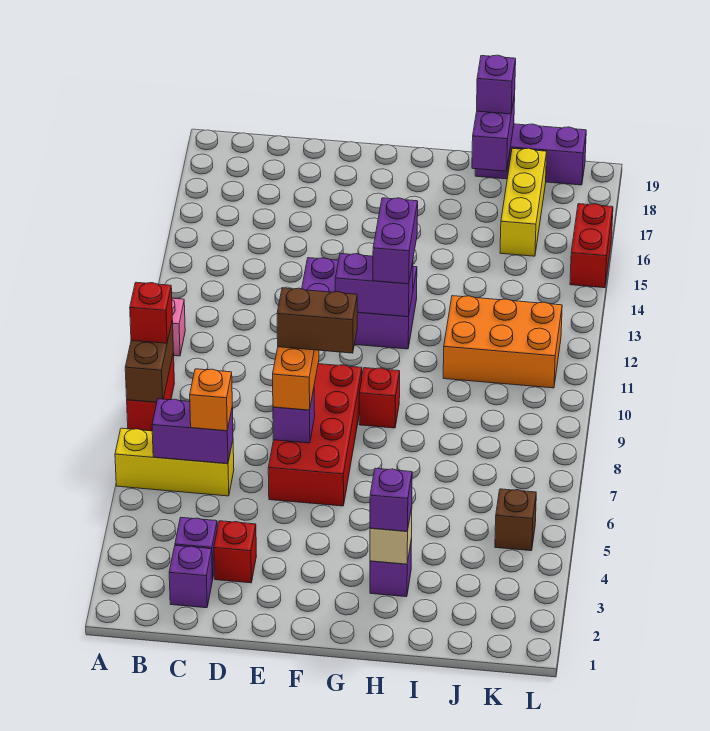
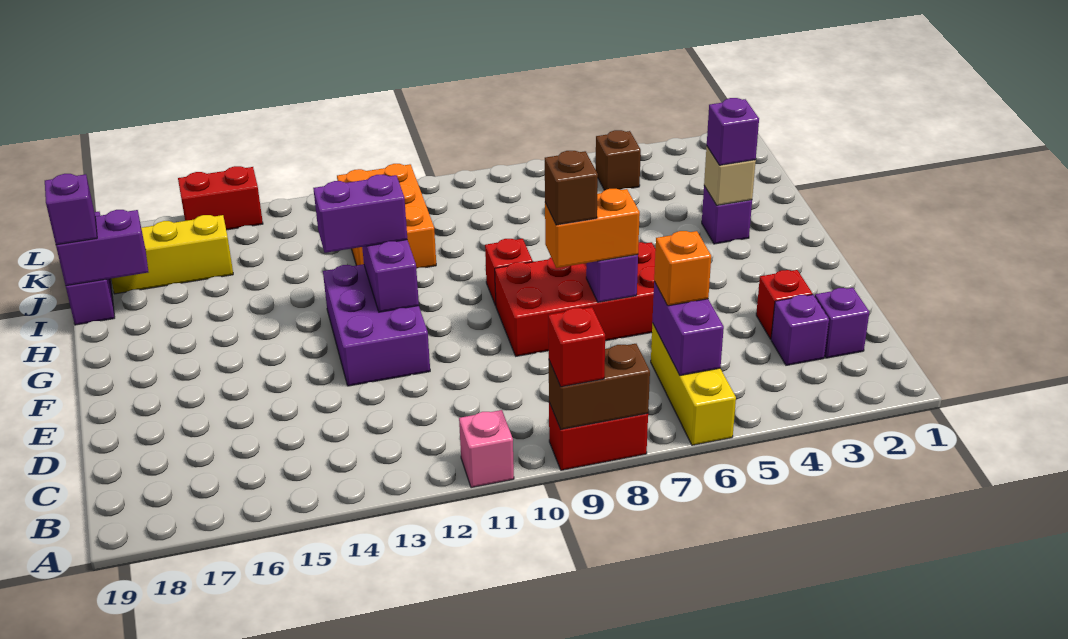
brown brick E8:F8 level 4 -> brown brick E8 level 4

